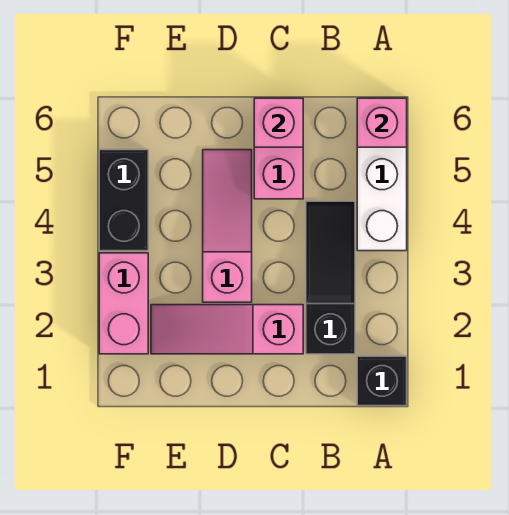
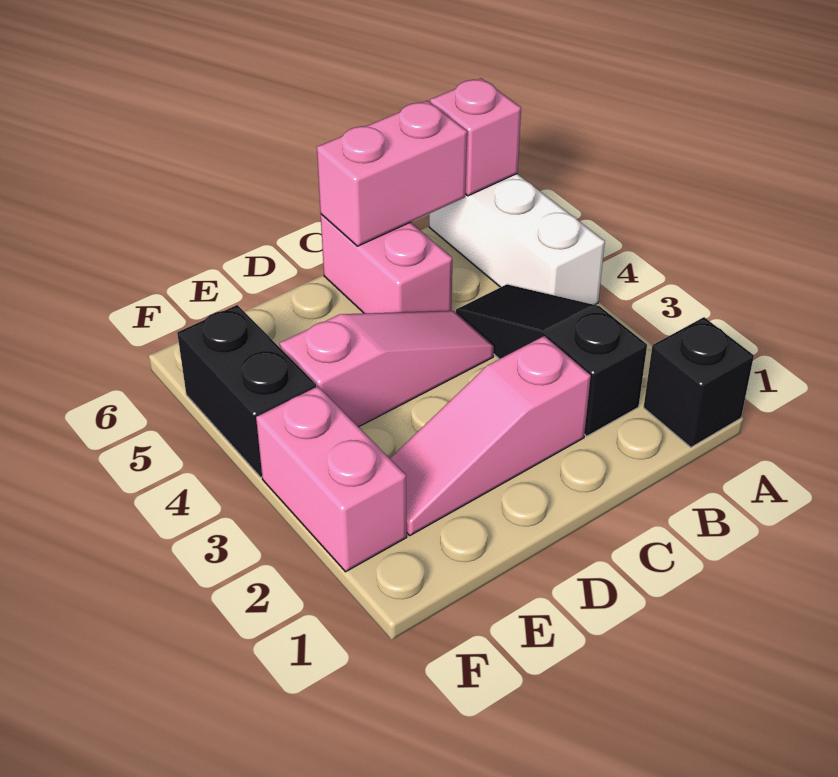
pink brick C6 level 2 -> pink brick B6:C6 level 2
pink slope D3:D5 level 1 top 3 -> pink slope C4:E4 level 1 top E

